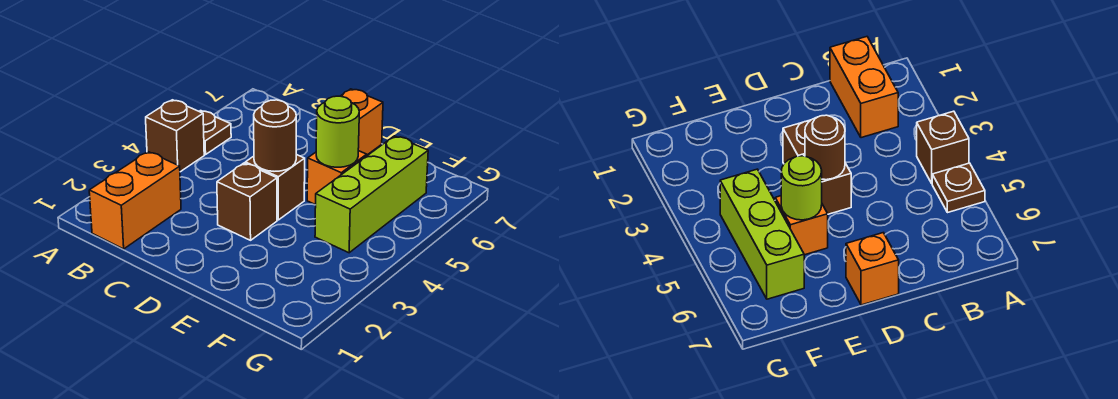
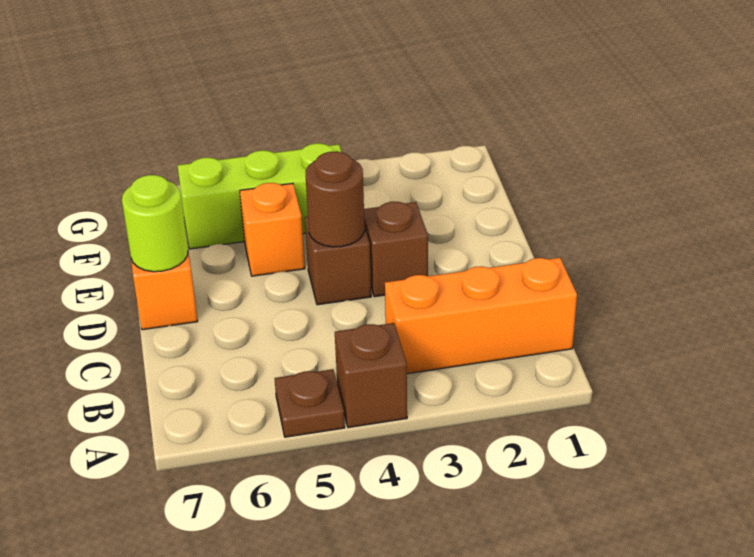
orange brick B1:B2 level 1 -> orange brick B1:B3 level 1
lime round brick E5 level 2 -> lime round brick D7 level 2

